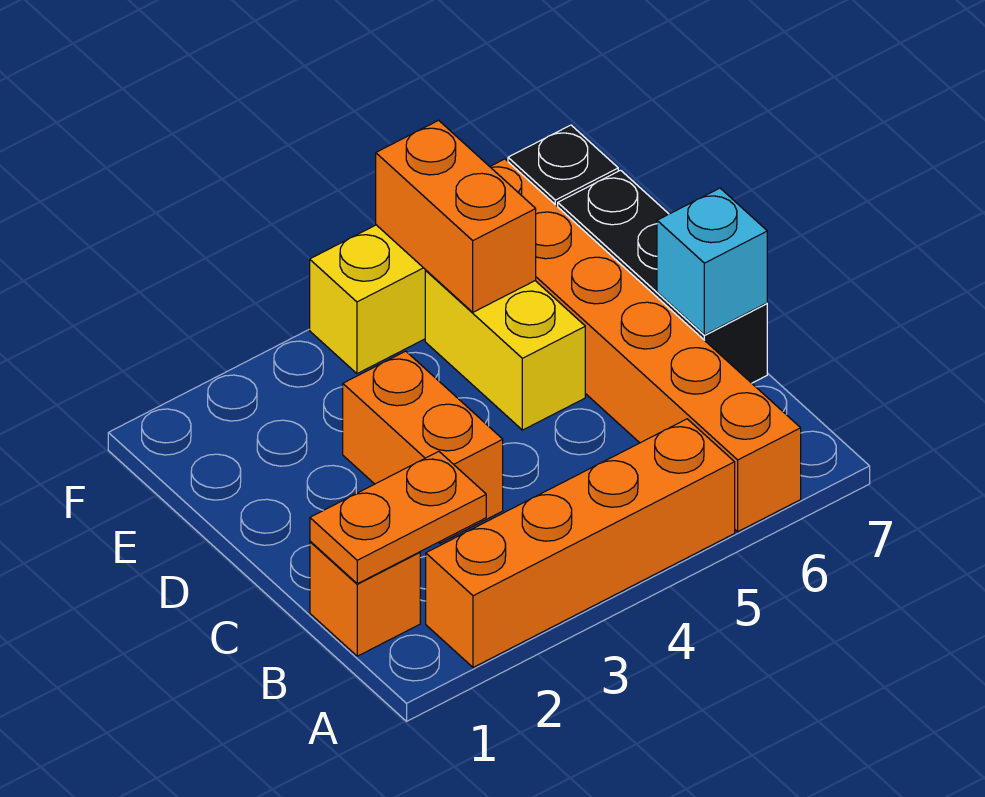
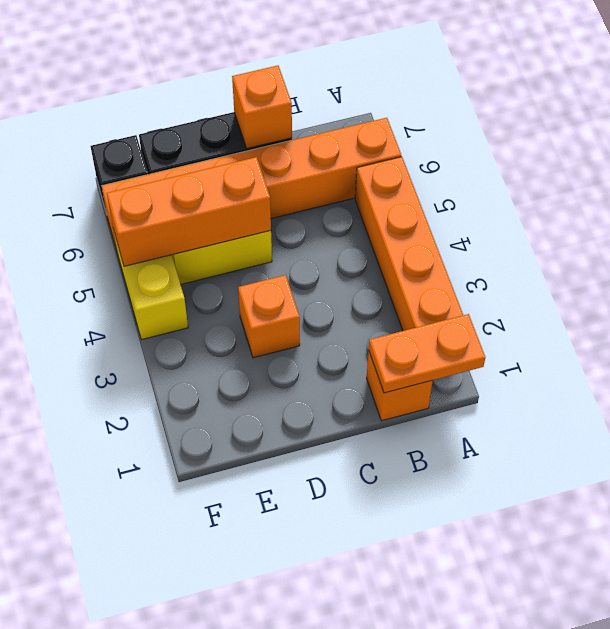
orange plate B1:B2 level 2 -> orange plate A1:B1 level 2
orange brick C3:D3 level 1 -> orange brick D3 level 1
cyan brick C7 level 2 -> orange brick C7 level 2
orange brick E5:F5 level 2 -> orange brick D5:F5 level 2

